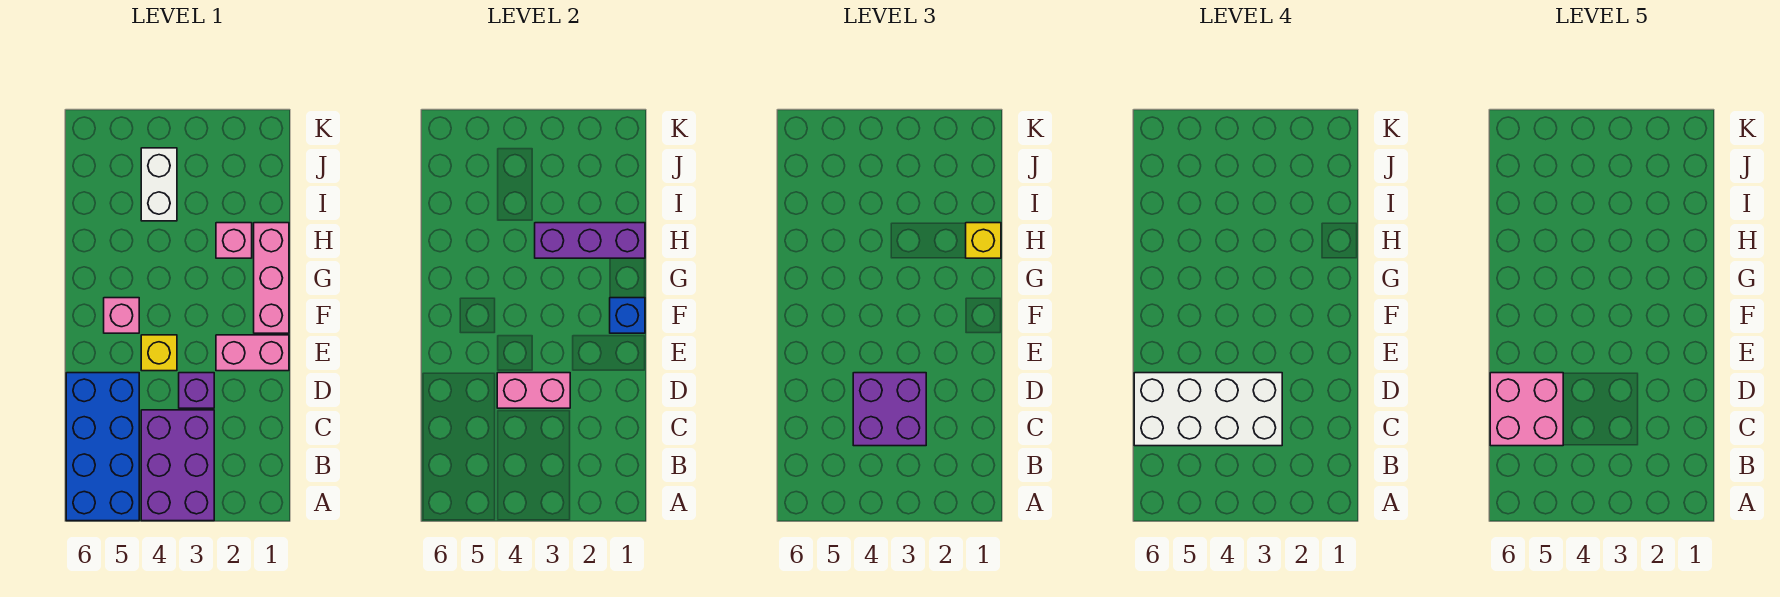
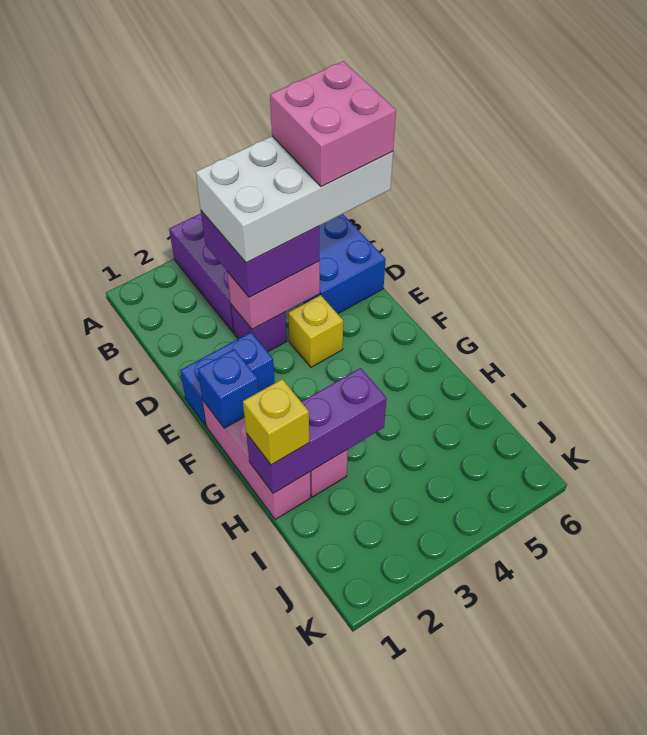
pink brick E1:E2 level 1 -> blue brick E1:E2 level 1
pink brick F5 level 1 -> none
white brick I4:J4 level 1 -> none

